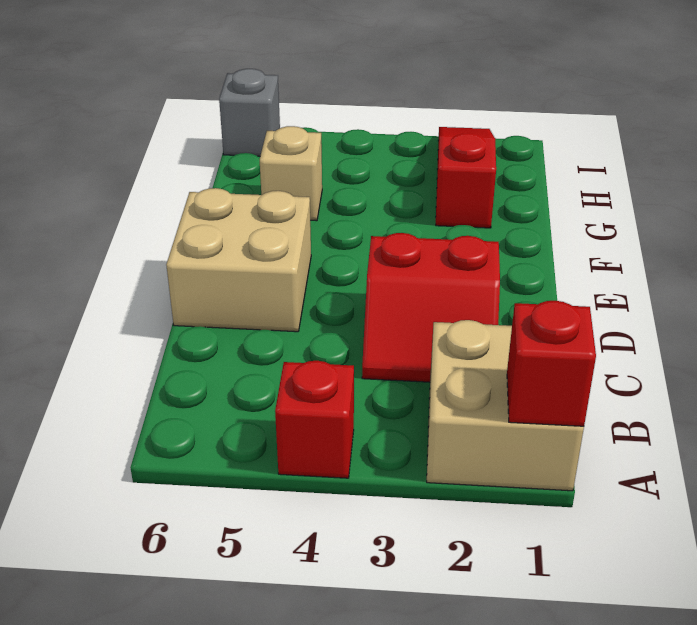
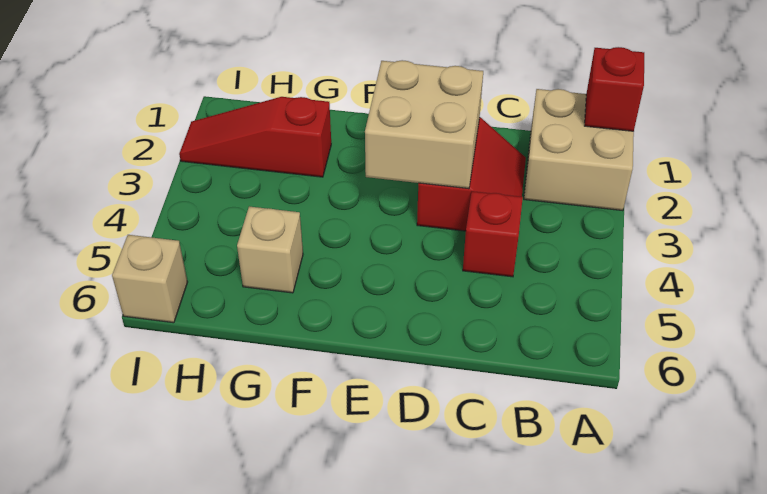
red brick A4 level 1 -> red brick C4 level 1
tan brick D5:E6 level 1 -> tan brick D2:E3 level 2
grey brick I6 level 1 -> tan brick I6 level 1

